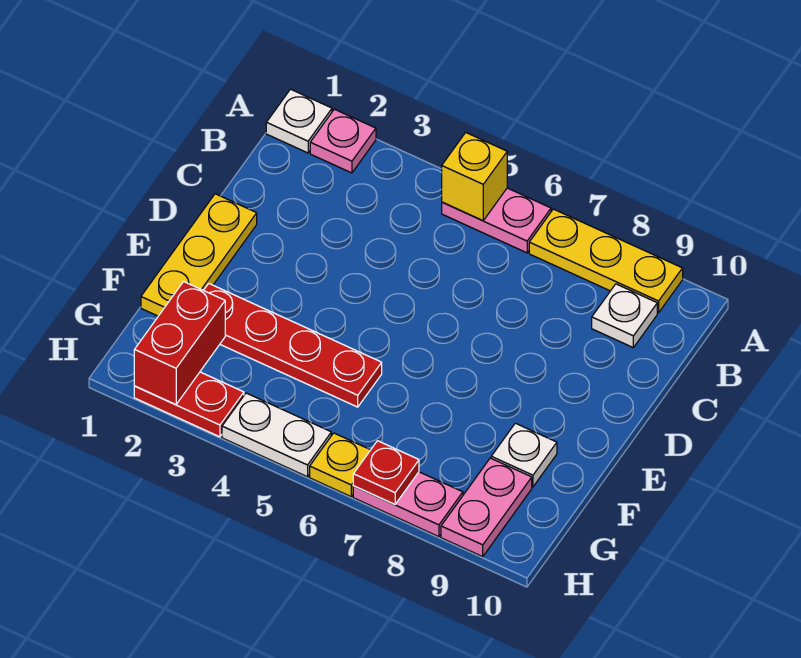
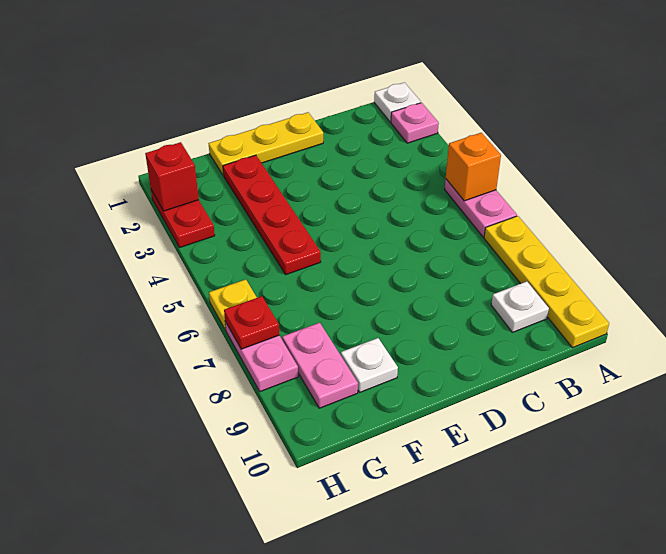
yellow brick A5 level 2 -> orange brick A5 level 2
yellow plate A7:A9 level 1 -> yellow plate A7:A10 level 1
red brick G2:H2 level 2 -> red brick H2 level 2
pink plate G9:H9 level 1 -> pink plate G8:G9 level 1
white plate H4:H5 level 1 -> none

